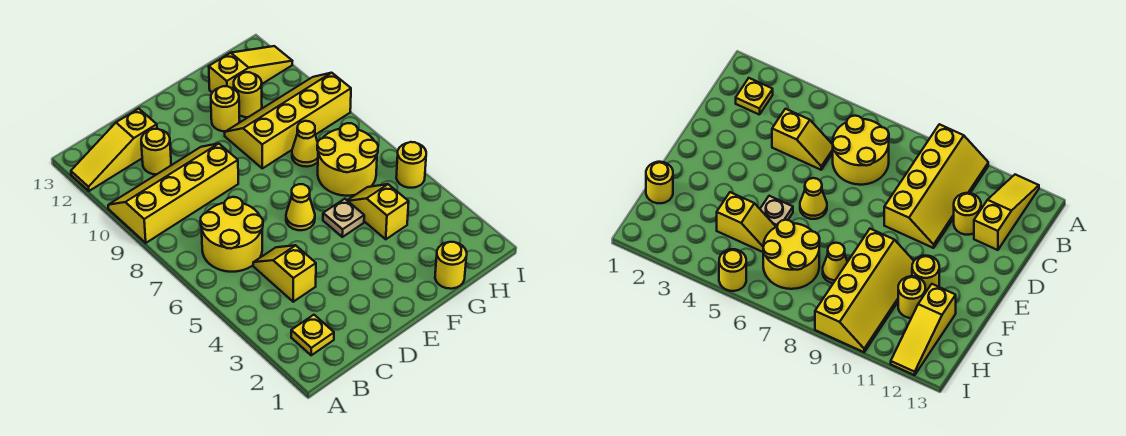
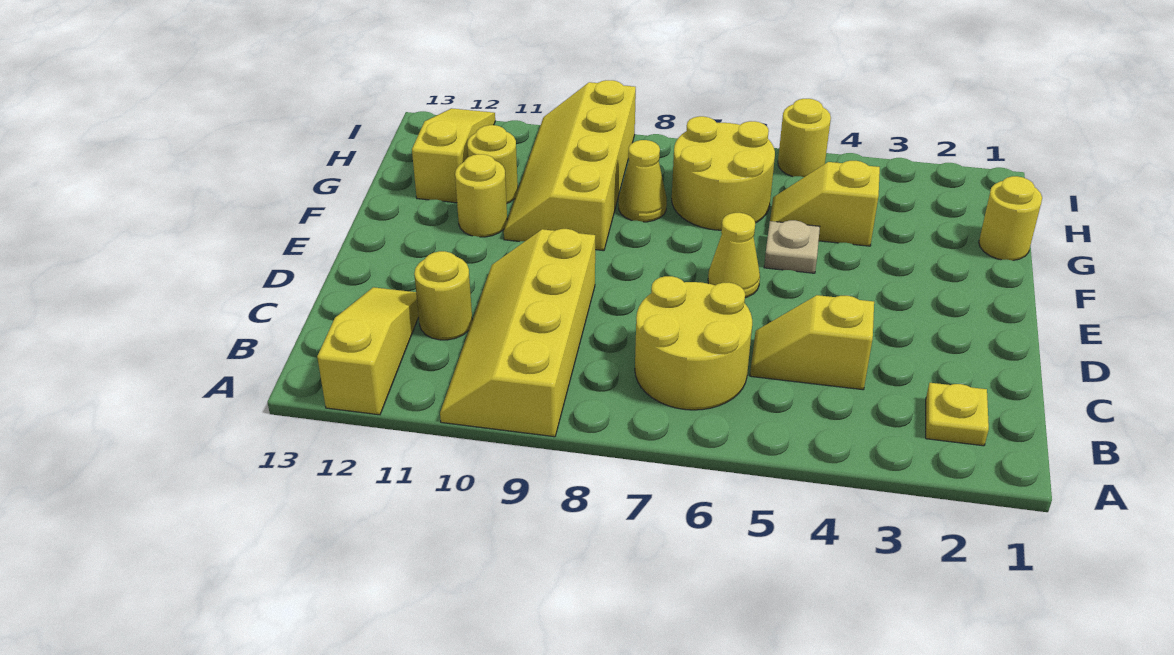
yellow slope A12:C12 level 1 top C -> yellow slope A12:C12 level 1 top A

